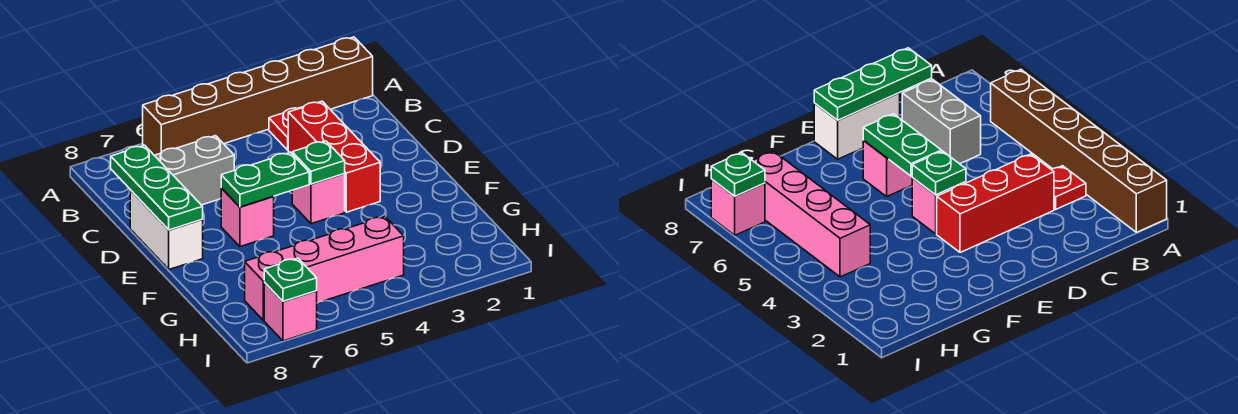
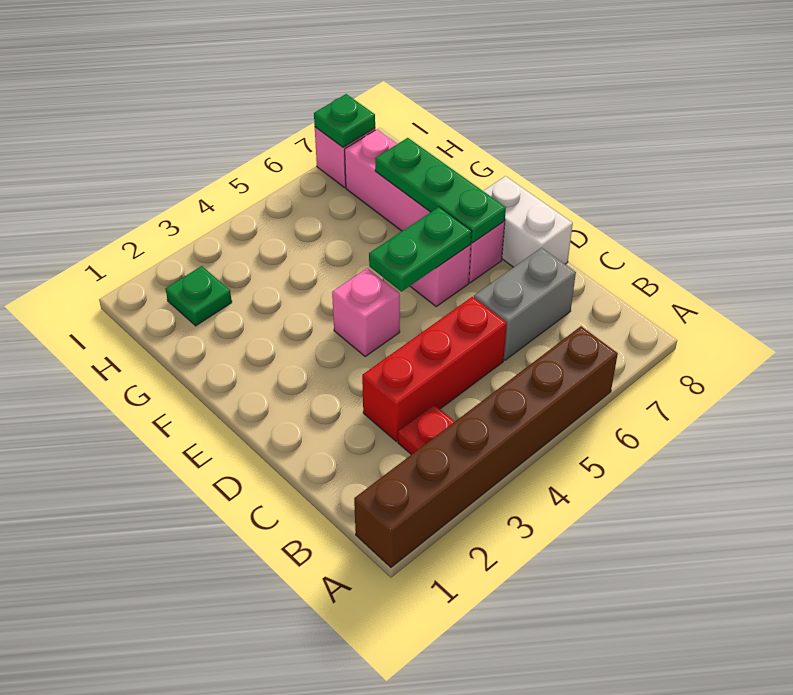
red brick C3:E3 level 1 -> red brick C3:C5 level 1
green plate C8:E8 level 2 -> green plate E7:G7 level 2
green plate E4 level 2 -> green plate H2 level 1
pink brick H4:H7 level 1 -> pink brick E7:H7 level 1

